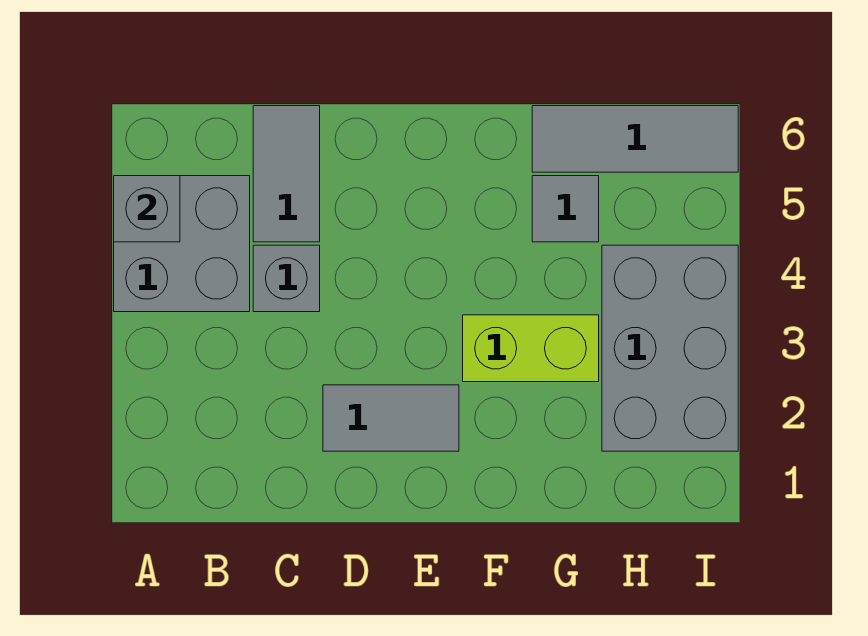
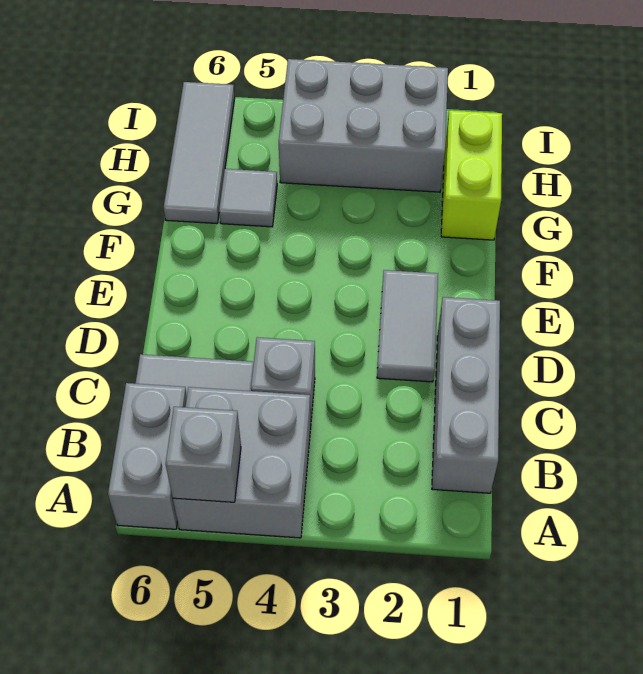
none -> grey brick A6:B6 level 1
none -> grey brick B1:D1 level 1
lime brick F3:G3 level 1 -> lime brick G1:H1 level 1

